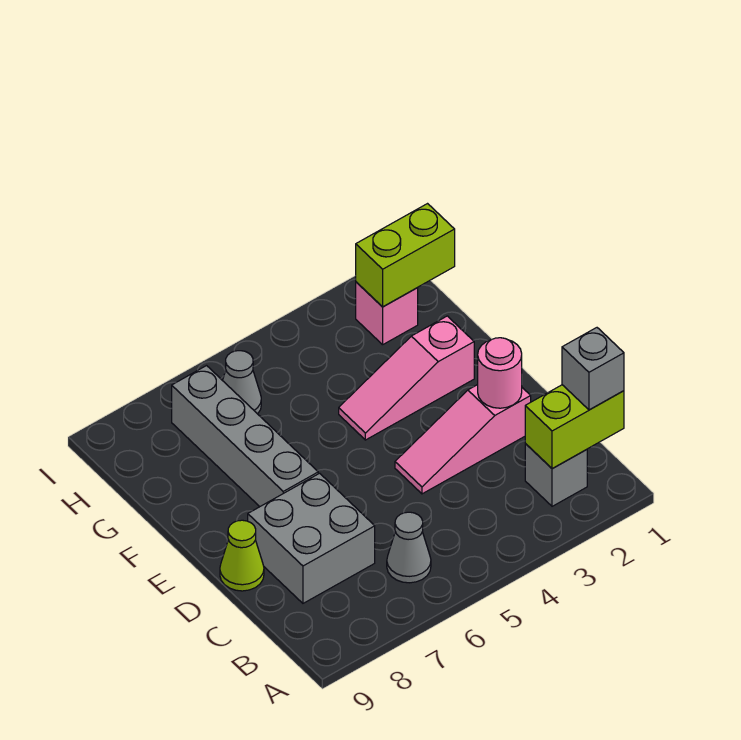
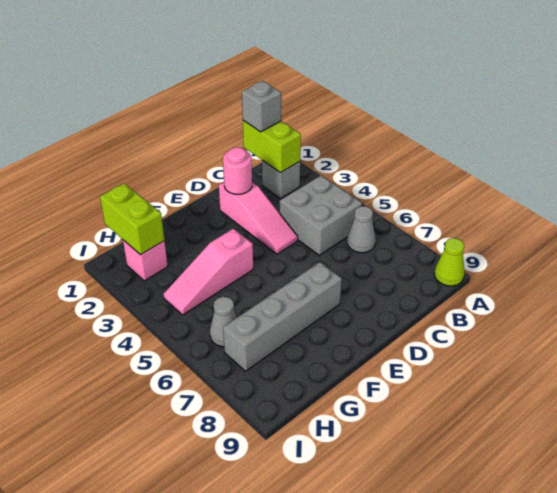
grey brick C7:D8 level 1 -> grey brick B4:C5 level 1
lime cone D9 level 1 -> lime cone A9 level 1
pink slope F2:F4 level 1 top 2 -> pink slope F4:H4 level 1 top F

